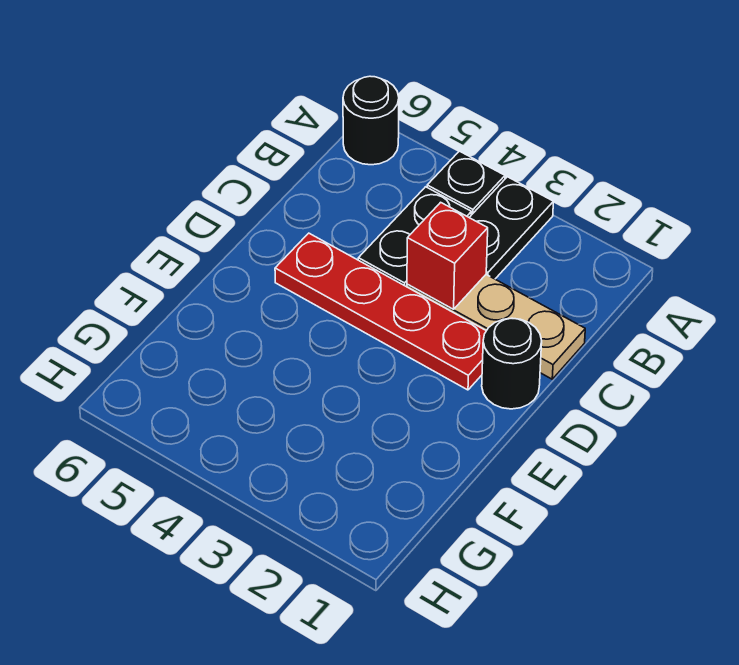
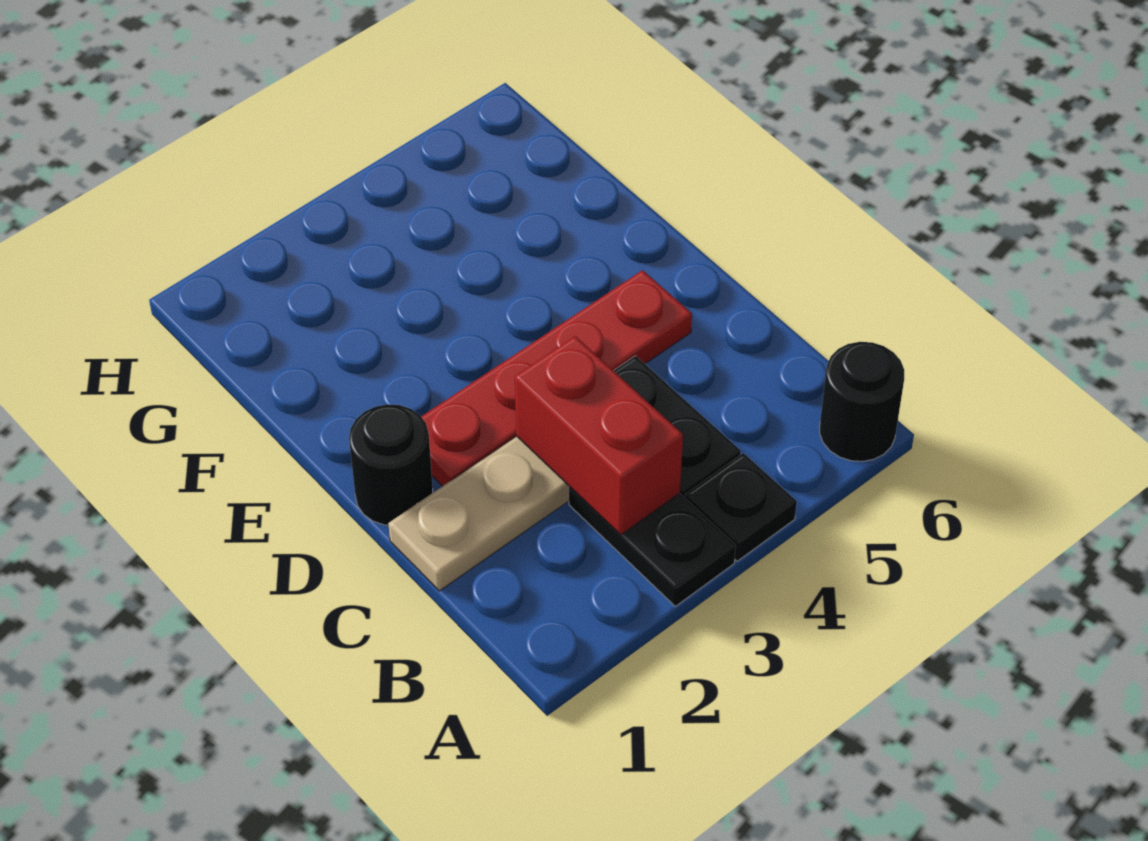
red brick C3 level 2 -> red brick B3:C3 level 2

